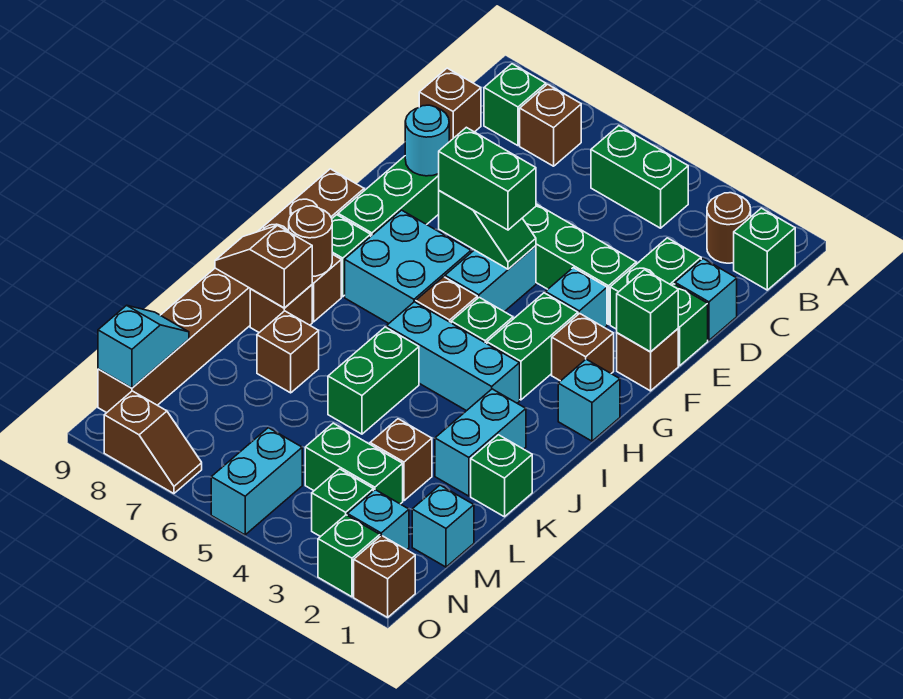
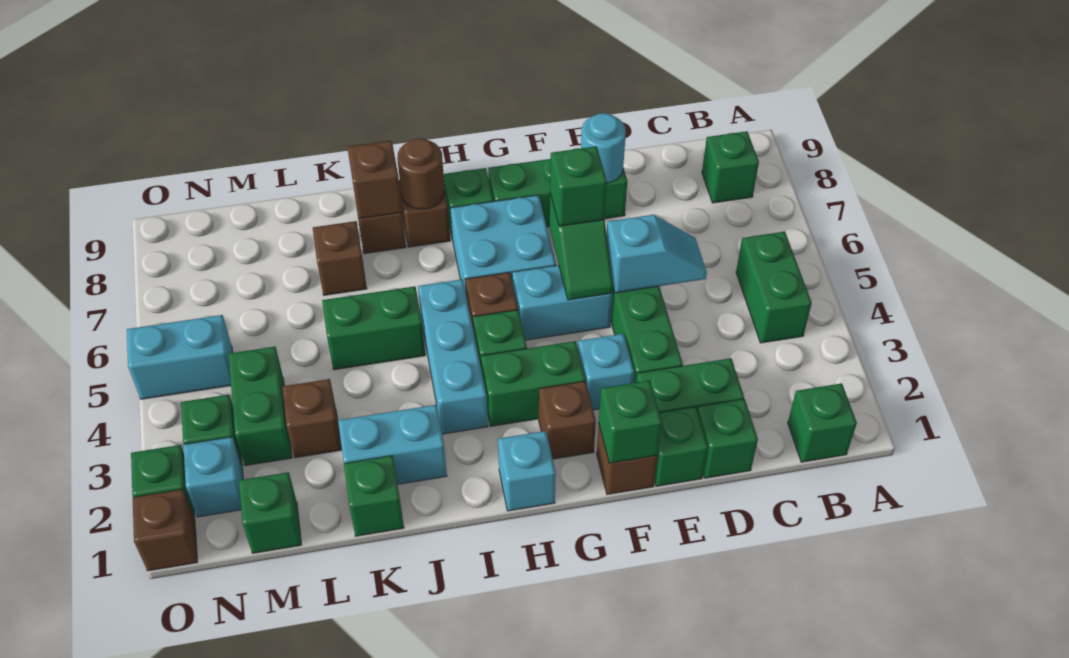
brown round brick B2 level 1 -> none
brown brick B7 level 1 -> none
brown brick C9 level 1 -> none
cyan brick D1 level 1 -> green brick D1 level 1
green brick F5:F6 level 3 -> green brick F6 level 3
brown brick G9:N9 level 1 -> none
cyan brick M1 level 1 -> green brick M1 level 1
cyan slope M9:N9 level 2 top N -> cyan slope D5:E5 level 2 top E
brown slope O7:O8 level 1 top 8 -> none

